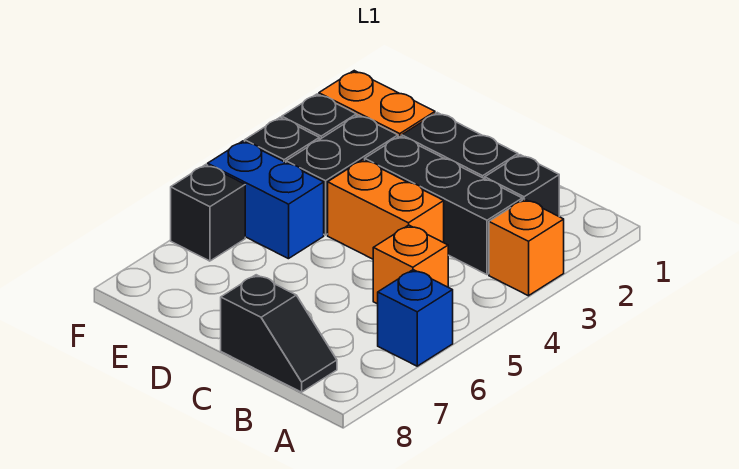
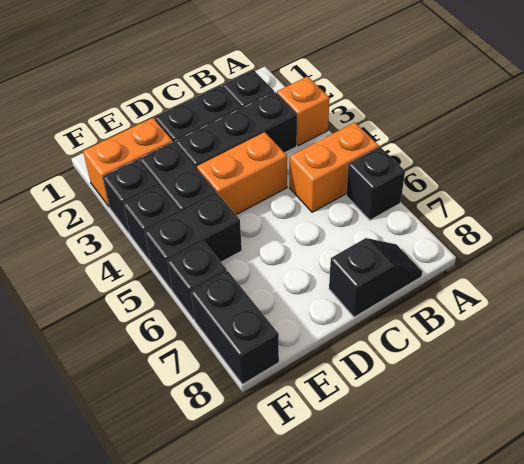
blue brick A6 level 1 -> black brick A6 level 1
orange brick B5 level 1 -> orange brick A5:B5 level 1
blue brick E5:F5 level 1 -> black brick E5:F5 level 1
none -> black brick F7:F8 level 1

